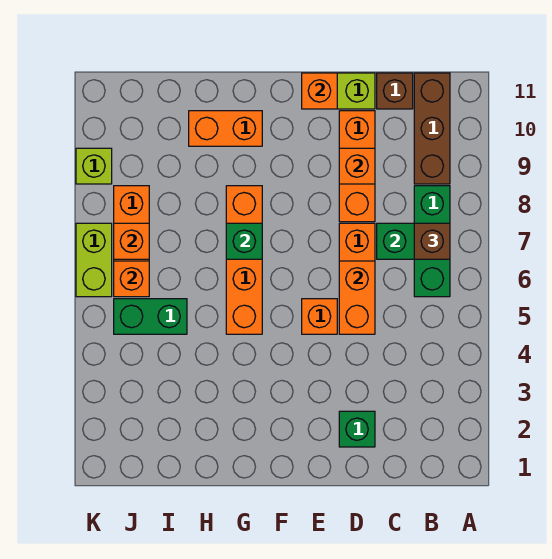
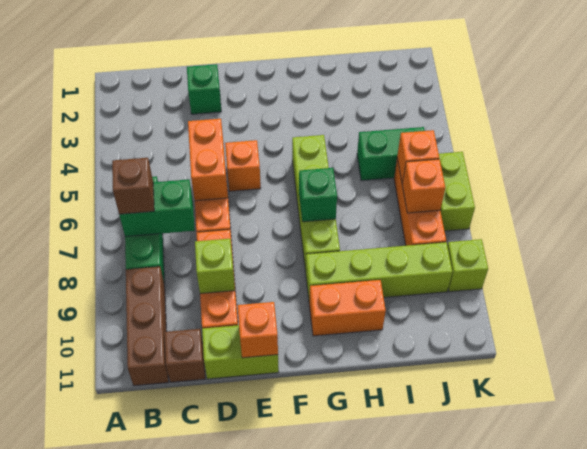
orange brick D9 level 2 -> lime brick D9 level 2
orange brick G5:G8 level 1 -> lime brick G5:G8 level 1
none -> lime brick G9:J9 level 1

